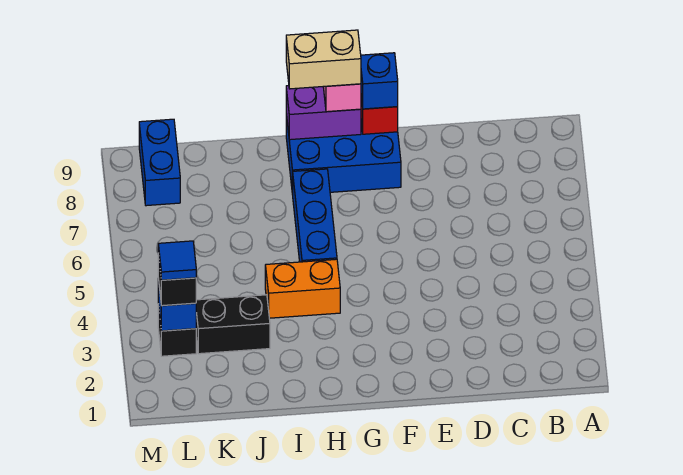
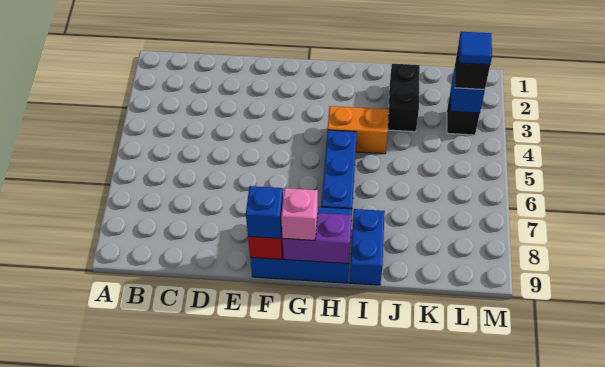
tan brick G9:H9 level 4 -> none
black brick J3:K3 level 1 -> black brick J2:J3 level 1
blue brick L8:L9 level 1 -> blue brick I8:I9 level 1

